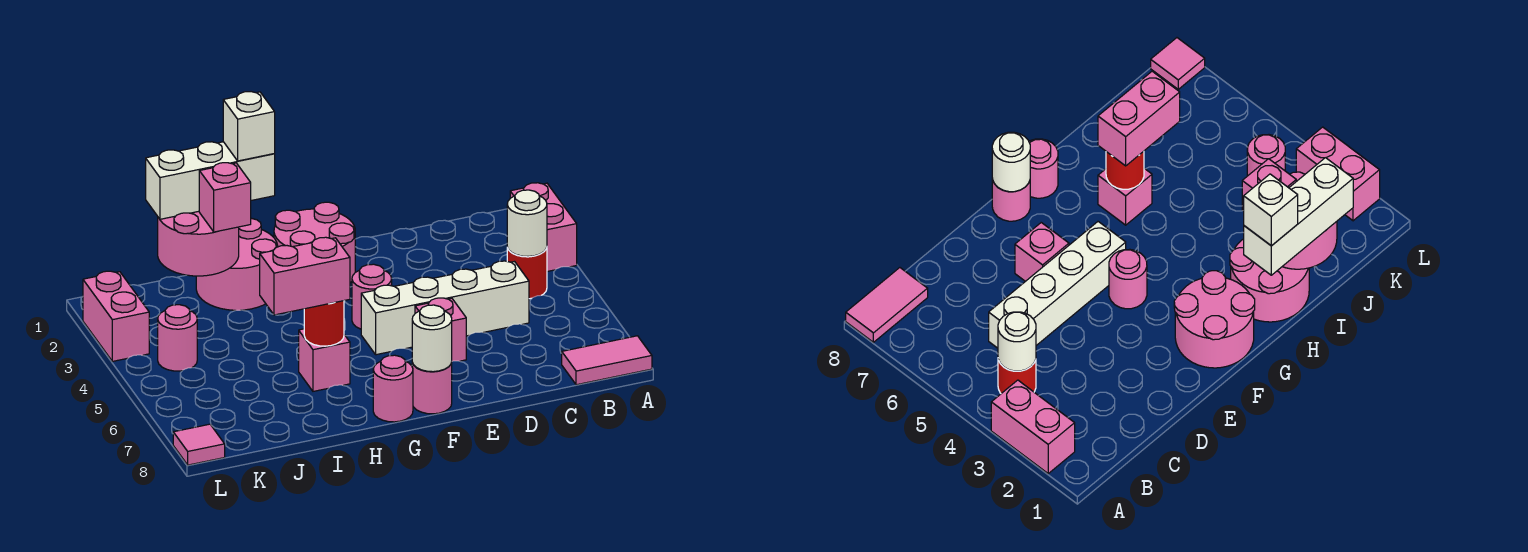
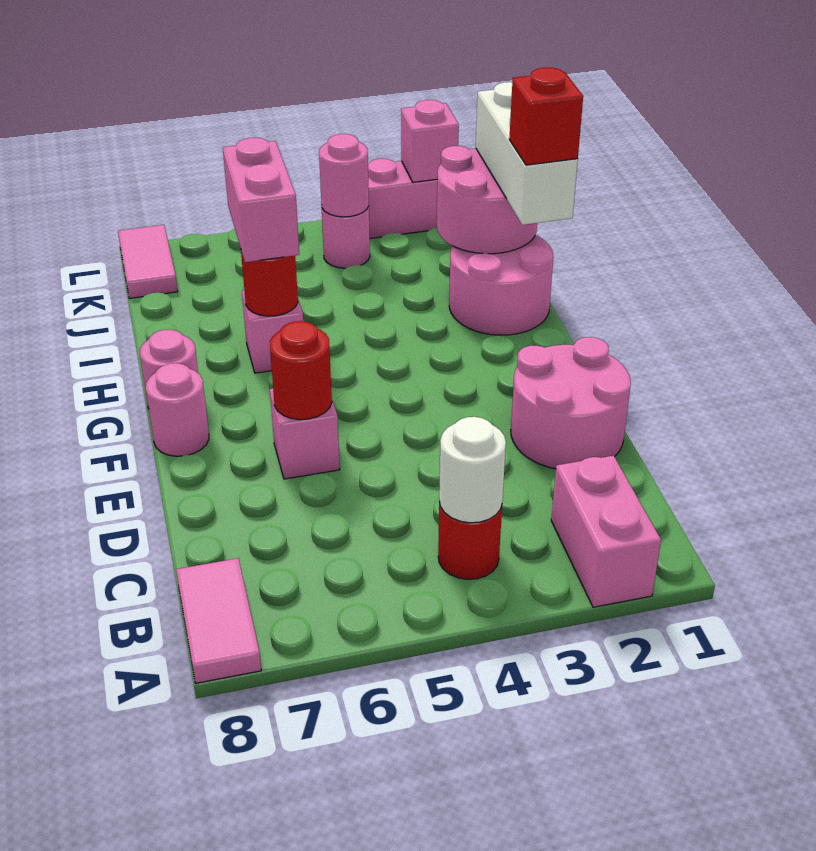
pink brick A2:A3 level 1 -> pink brick A2:B2 level 1
white brick C5:F5 level 1 -> none
none -> red round brick E6 level 2
pink round brick F1:G2 level 1 -> pink round brick D1:E2 level 1
pink round brick F4 level 1 -> pink round brick K4 level 2
white round brick F8 level 2 -> none
white brick H1 level 4 -> red brick H1 level 4
pink brick I2 level 3 -> pink brick L2 level 2
pink tile L8 level 1 -> pink tile K8:L8 level 1

